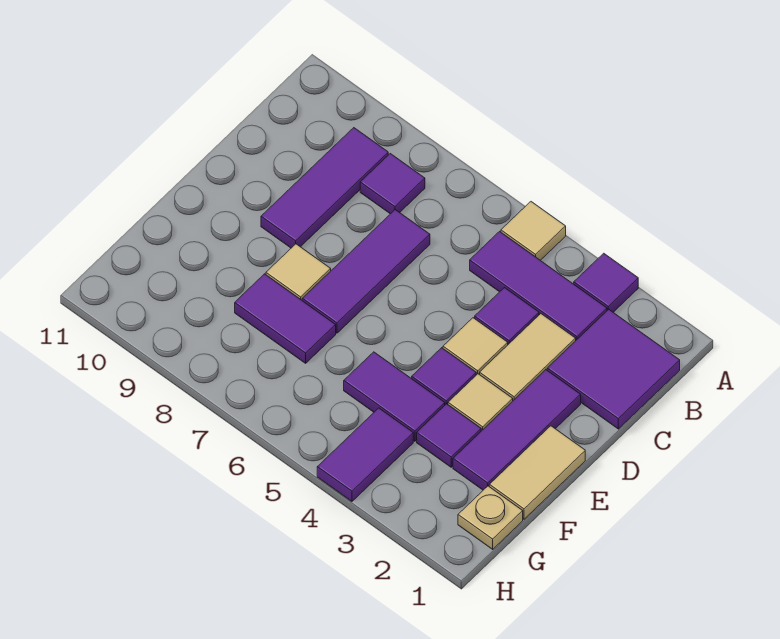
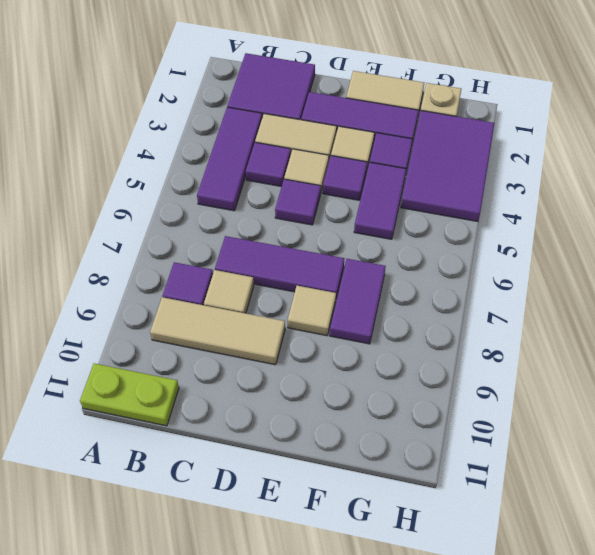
purple tile A3 level 1 -> purple tile D5 level 1
tan tile A5 level 1 -> tan tile C8 level 1
none -> lime plate A11:B11 level 1
purple tile B9:D9 level 1 -> tan tile B9:D9 level 1
purple tile G4:H4 level 1 -> purple tile G2:H4 level 1

